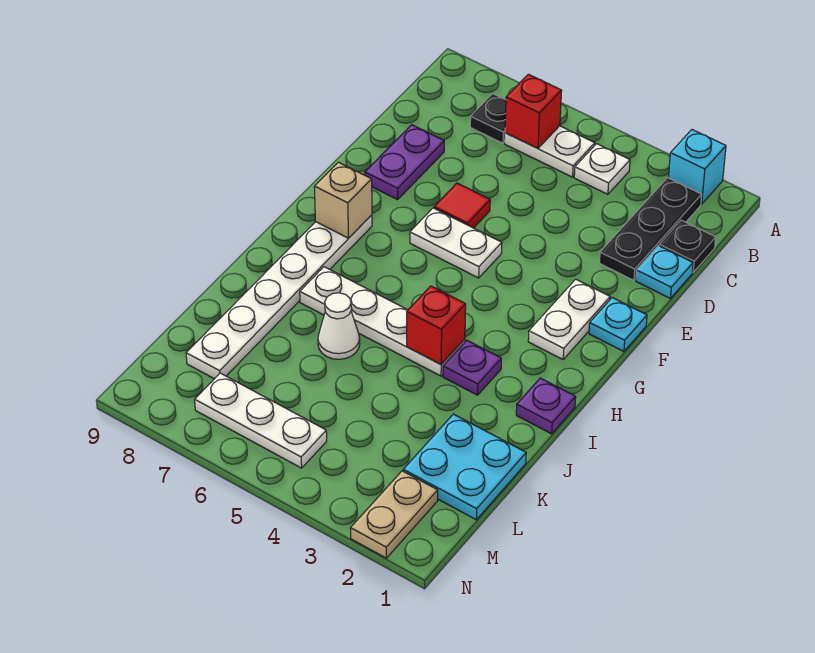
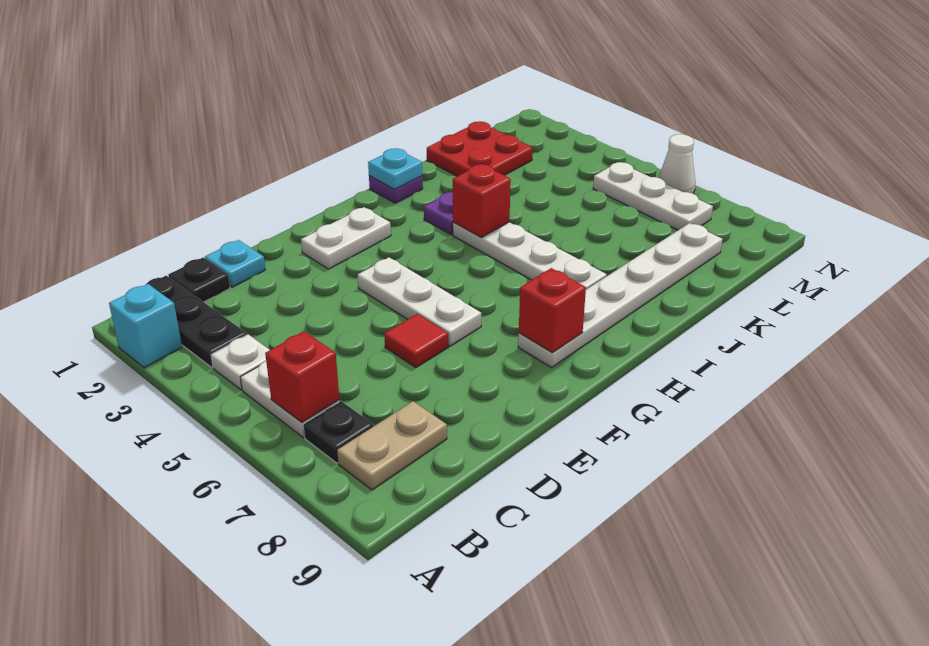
black plate B2:D2 level 1 -> black plate B1:B3 level 1
purple plate D8:E8 level 1 -> none
cyan plate F1 level 1 -> cyan plate I1 level 2
white plate F5:F6 level 1 -> white plate F4:F6 level 1
tan brick G8 level 2 -> red brick G8 level 2
white cone J6 level 1 -> white cone N6 level 1
cyan plate K1:L2 level 1 -> red plate K1:L2 level 1
tan plate M2:N2 level 1 -> tan plate B8:C8 level 1

